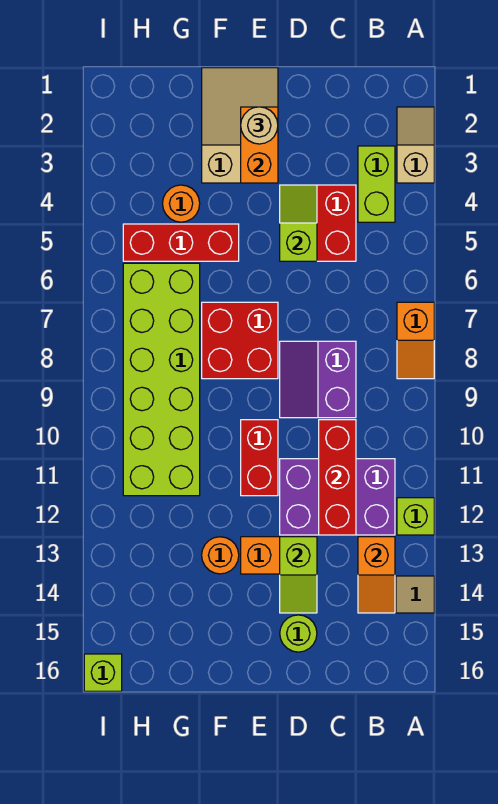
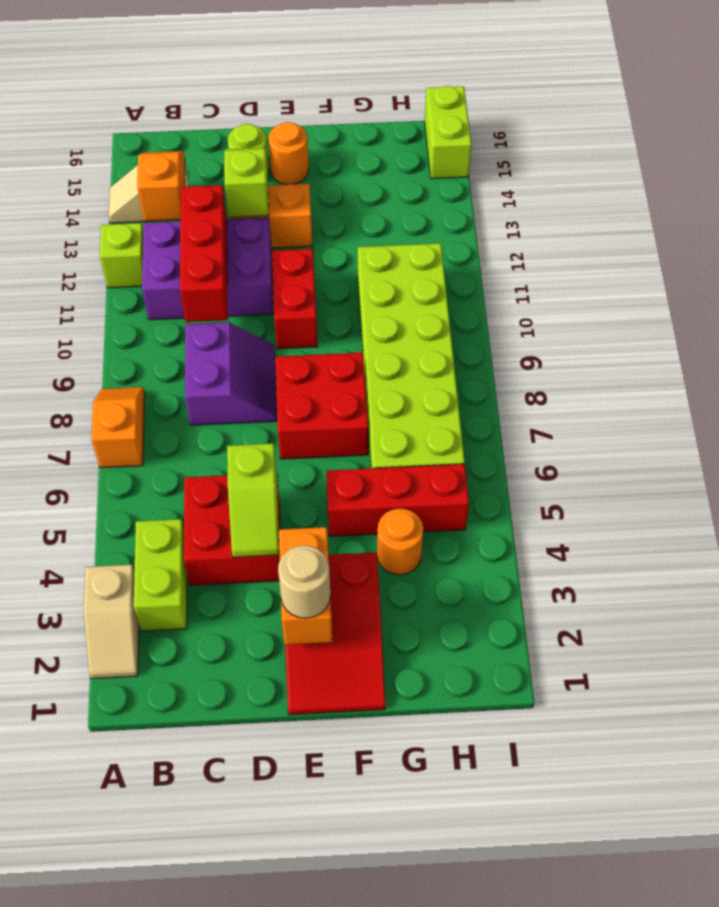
tan slope E1:F3 level 1 top 3 -> red slope E1:F3 level 1 top 3
orange round brick F13 level 1 -> orange round brick E15 level 1
lime brick I16 level 1 -> lime brick I15:I16 level 1

